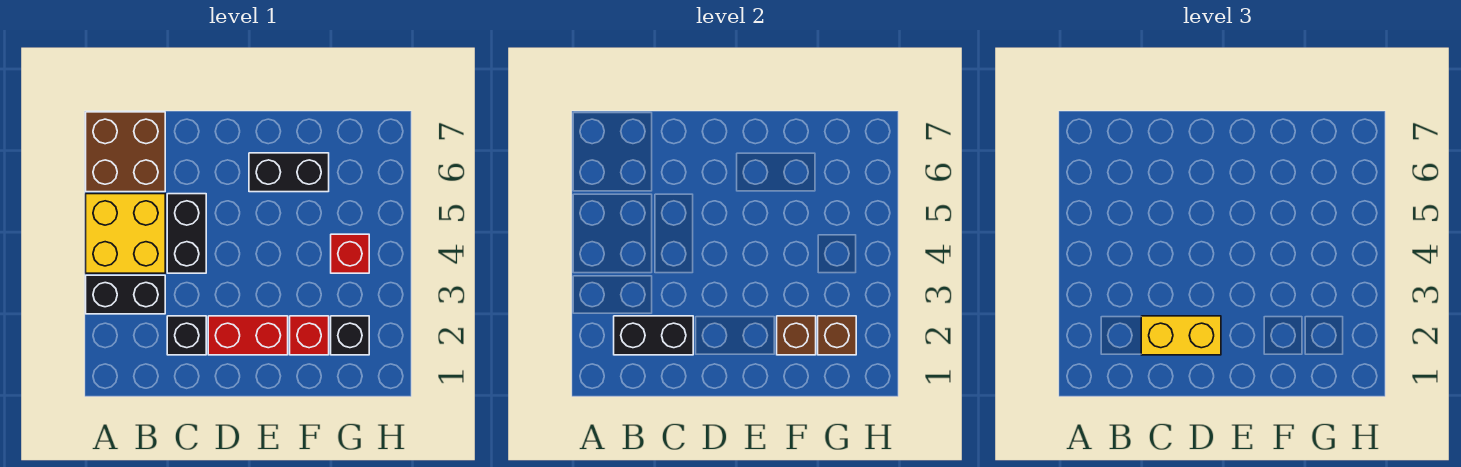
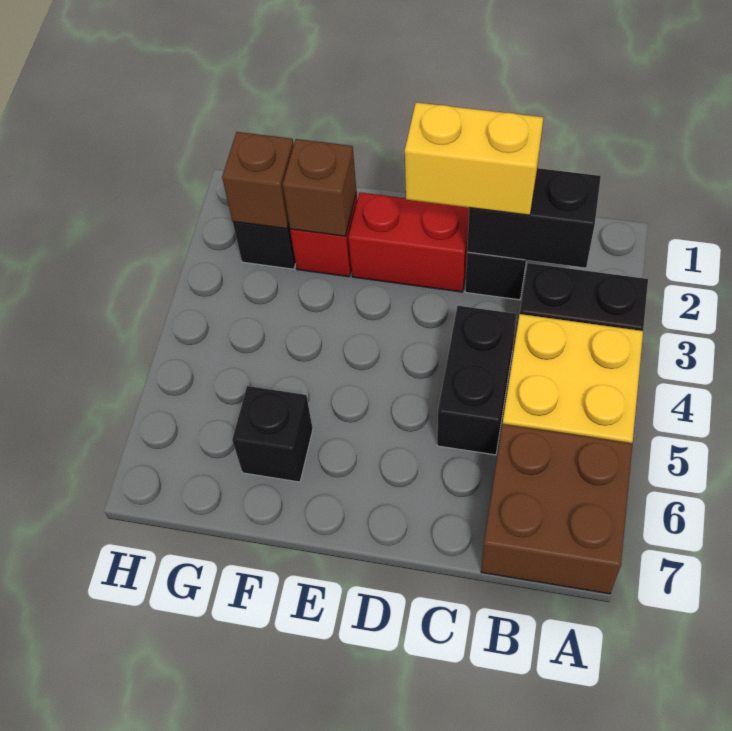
black brick E6:F6 level 1 -> black brick F6 level 1
red brick G4 level 1 -> none

